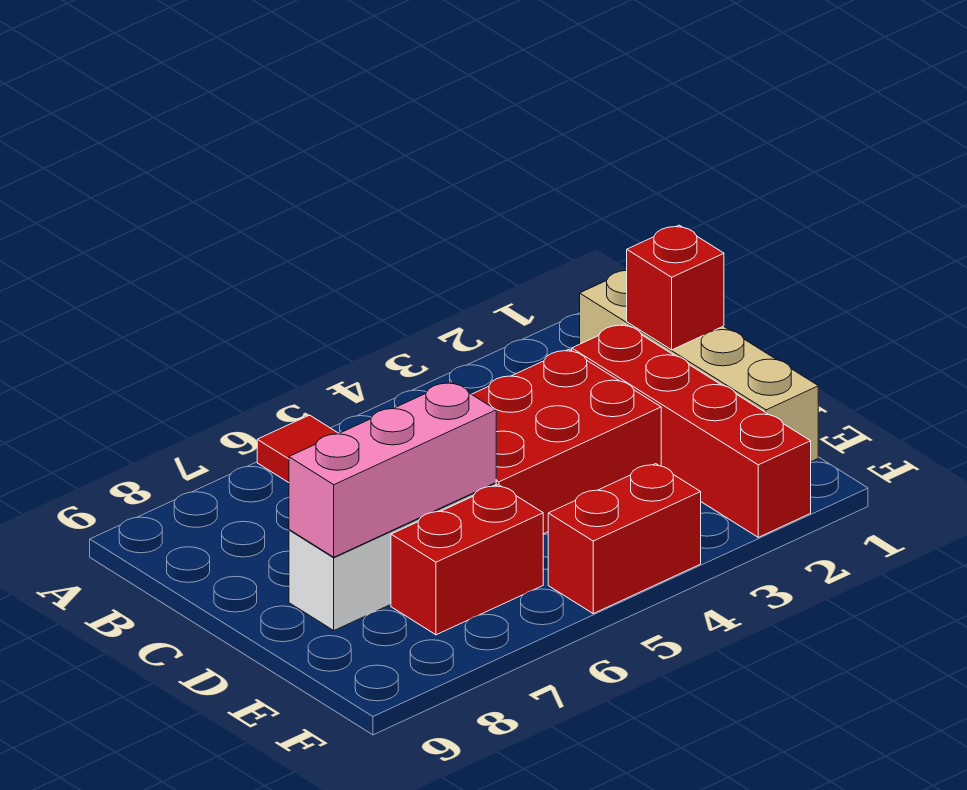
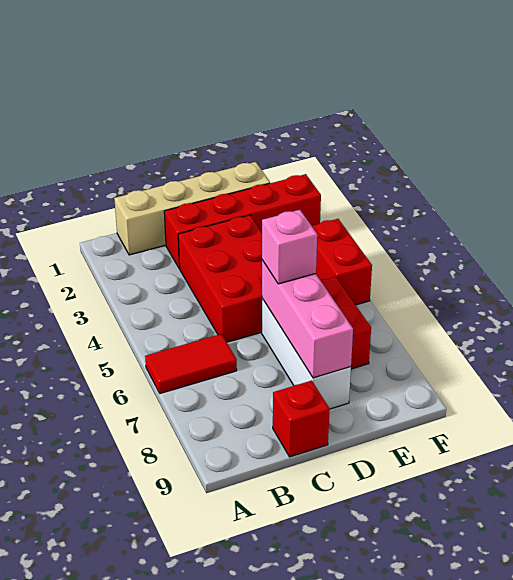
red brick C1 level 2 -> red brick C9 level 1
none -> pink brick D6 level 3

